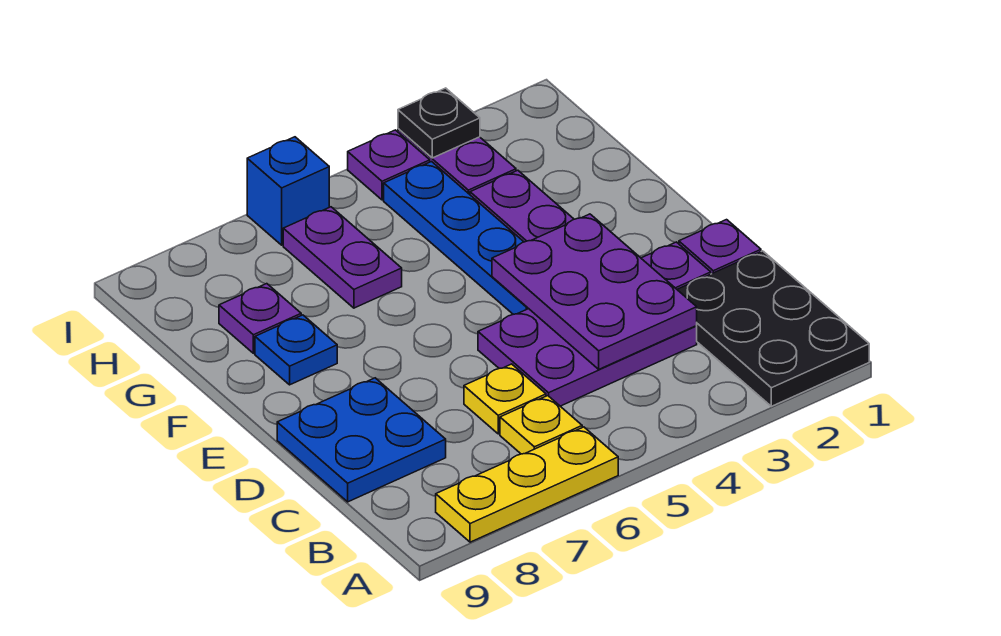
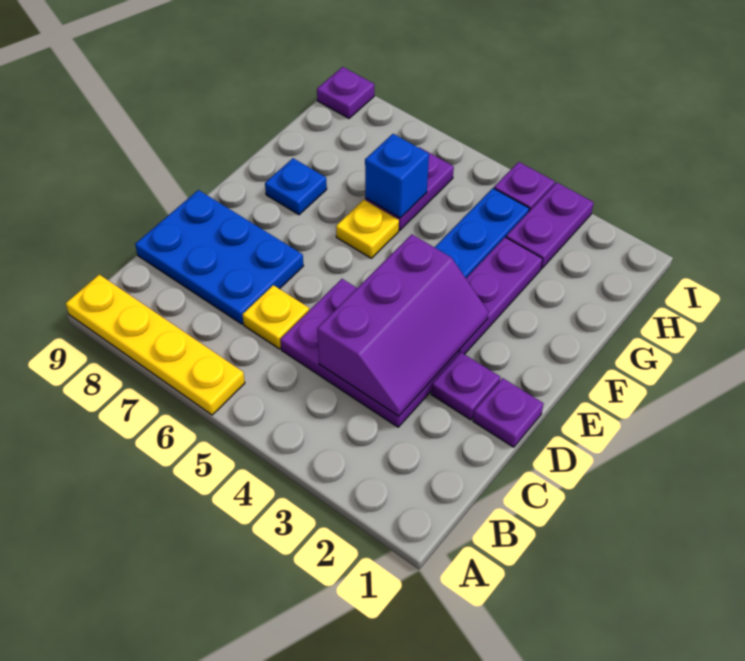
black plate A1:C2 level 1 -> none
yellow plate A6:A8 level 1 -> yellow plate A6:A9 level 1
yellow plate B6 level 1 -> yellow plate F6 level 1
purple plate C3:E4 level 2 -> purple slope C3:E4 level 2 top 4
blue plate C8:D9 level 1 -> blue plate C7:D9 level 1
purple plate G8 level 1 -> purple plate I9 level 1
black plate I3 level 2 -> none
blue brick I6 level 1 -> blue brick G6 level 2

